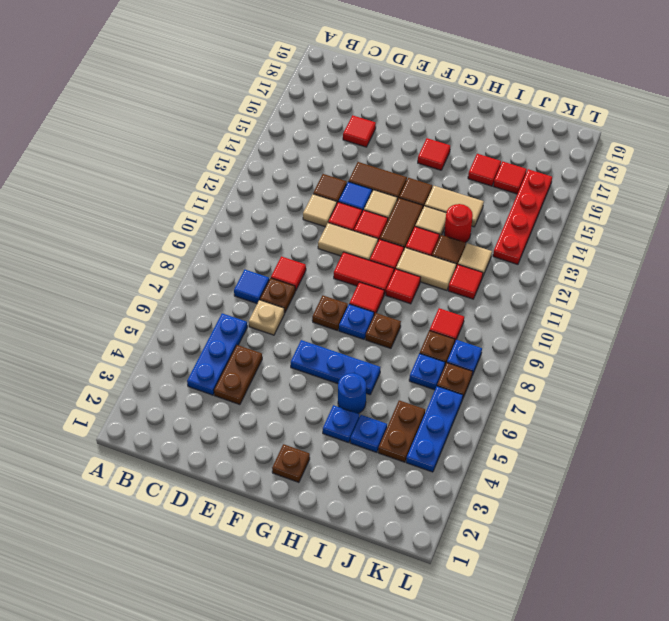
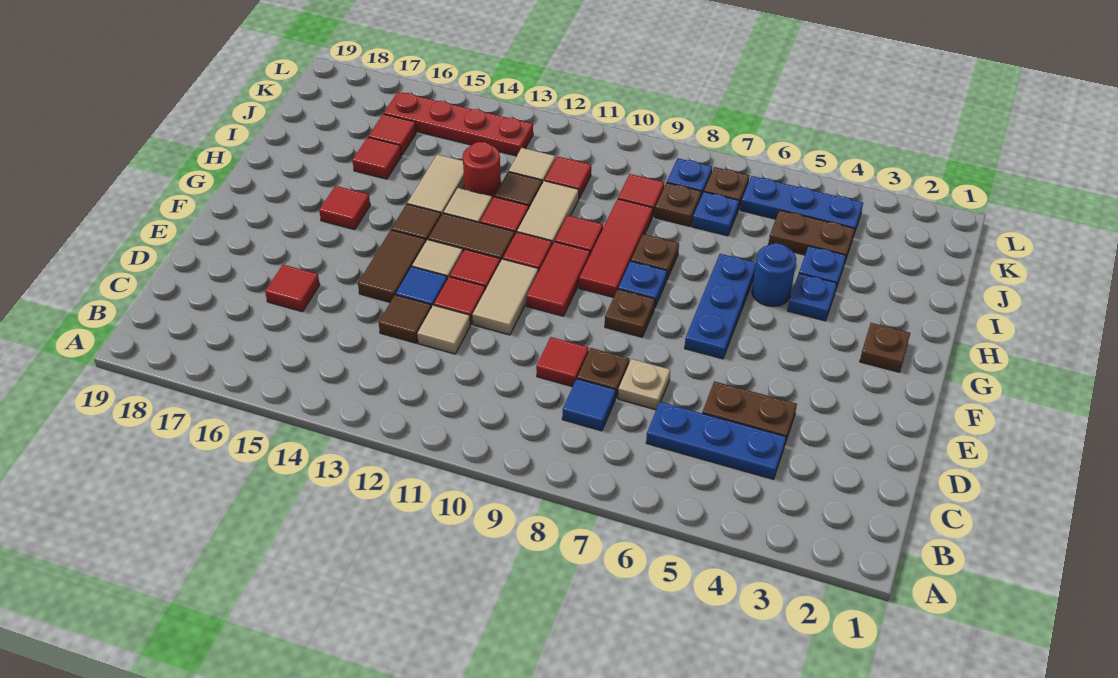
red tile G9 level 1 -> red tile G9:I9 level 1

